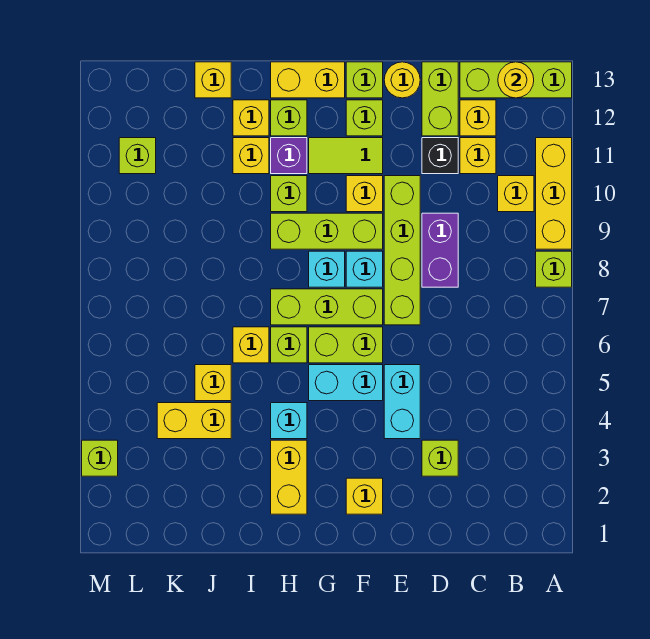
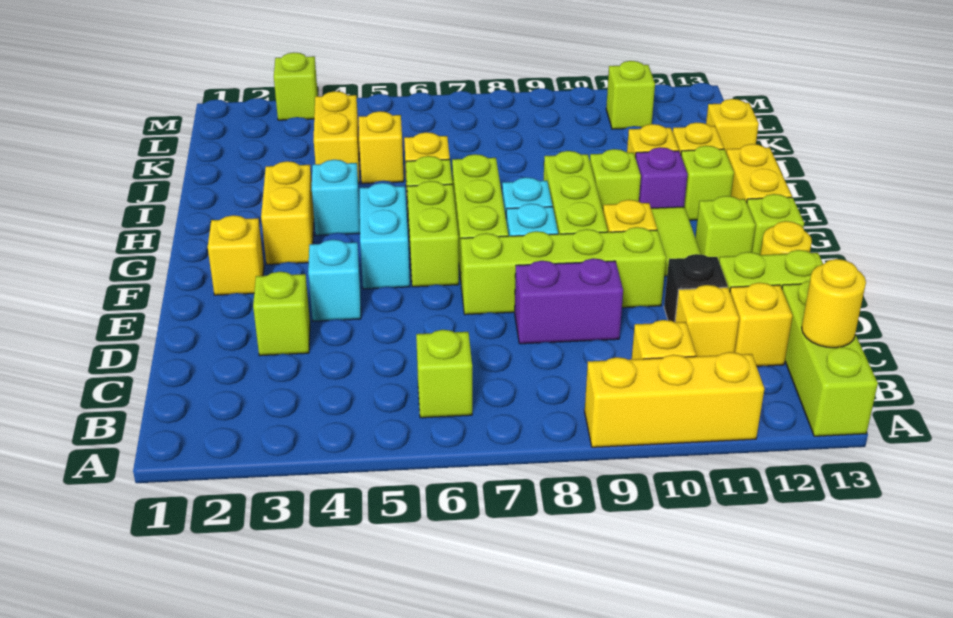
lime brick A8 level 1 -> lime brick B6 level 1
cyan brick E4:E5 level 1 -> cyan brick E4 level 1
yellow brick H2:H3 level 1 -> yellow brick G3:H3 level 1

